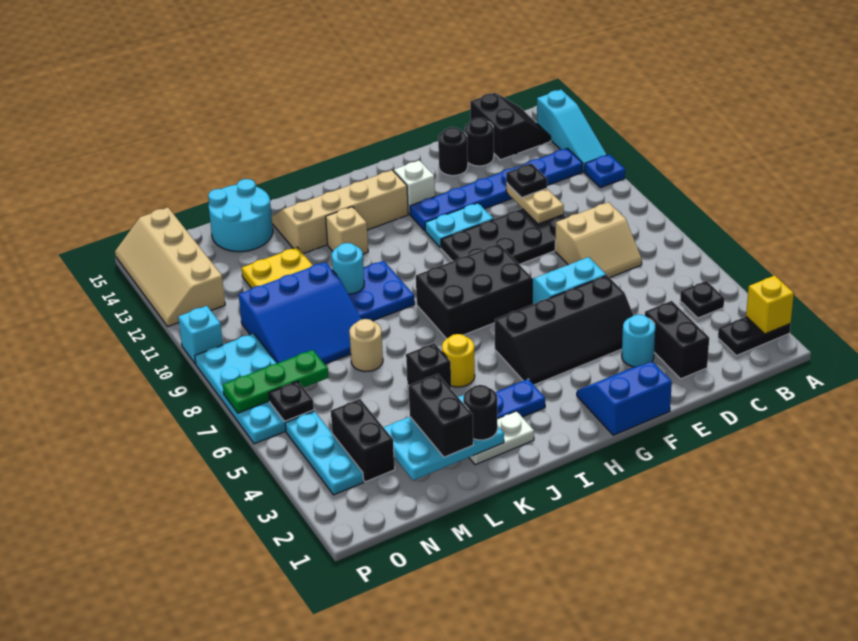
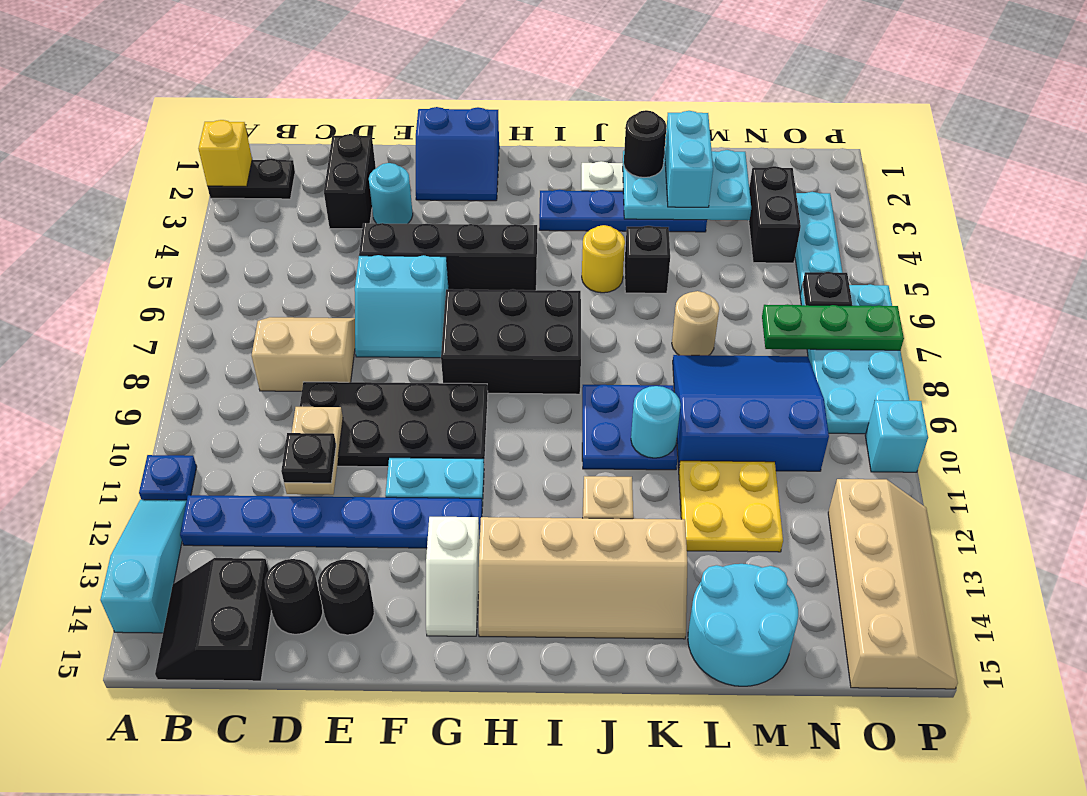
black plate B4 level 1 -> none
black brick L2:L3 level 3 -> cyan brick L2:L3 level 3

